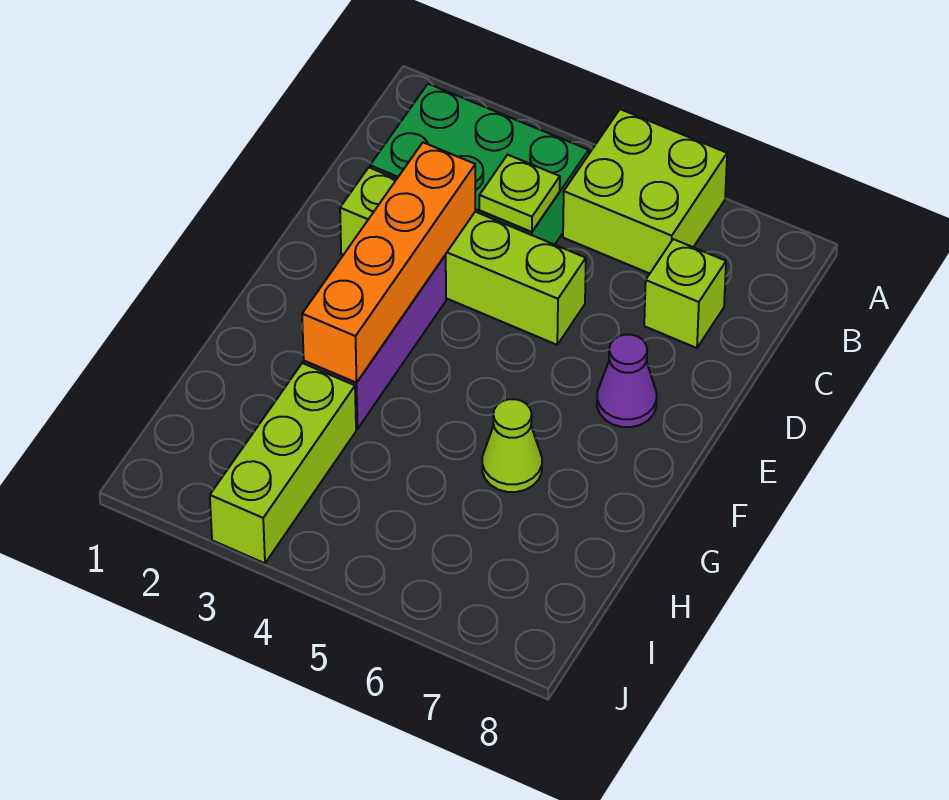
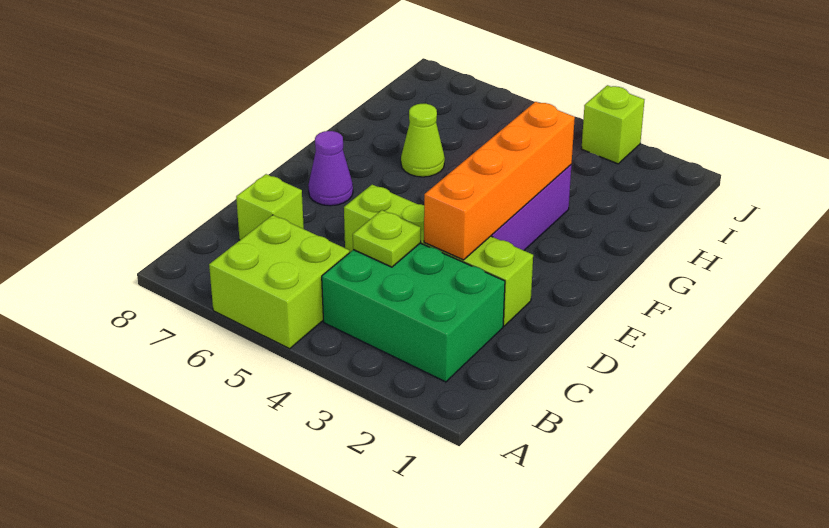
lime brick H3:J3 level 1 -> lime brick J3 level 1

